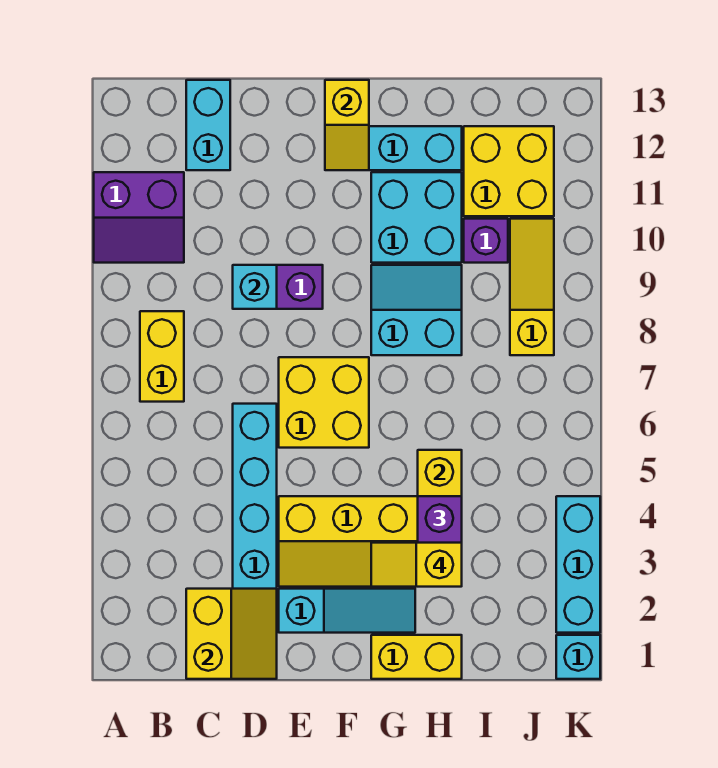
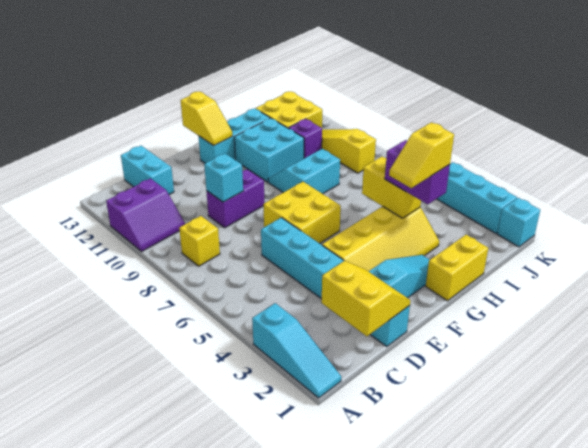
none -> cyan slope A1:A3 level 1 top 3
yellow brick B7:B8 level 1 -> yellow brick B8 level 1

